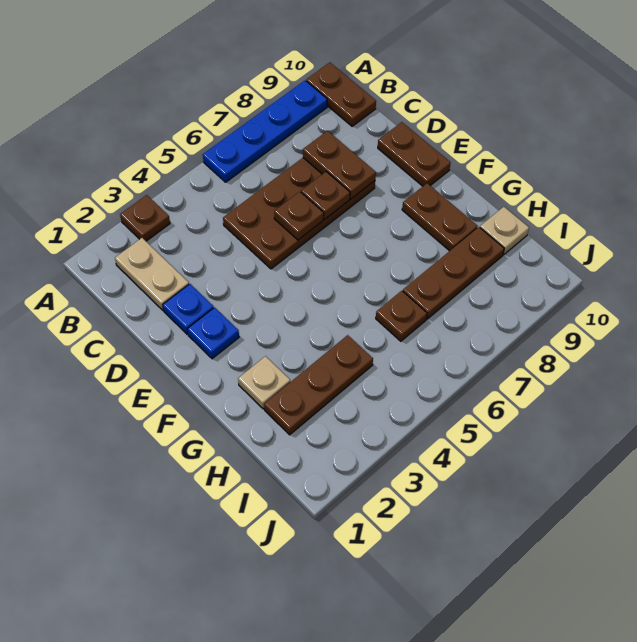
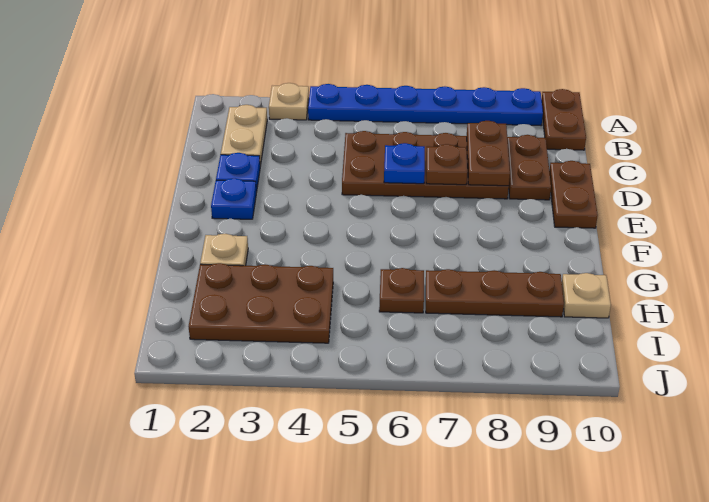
brown plate A3 level 1 -> tan plate A3 level 1
blue plate A6:A9 level 1 -> blue plate A4:A9 level 1
brown plate D6 level 2 -> blue plate D6 level 2
brown plate F9:G9 level 1 -> brown plate C9:D9 level 1
brown plate H2:H4 level 1 -> brown plate H2:I4 level 1

